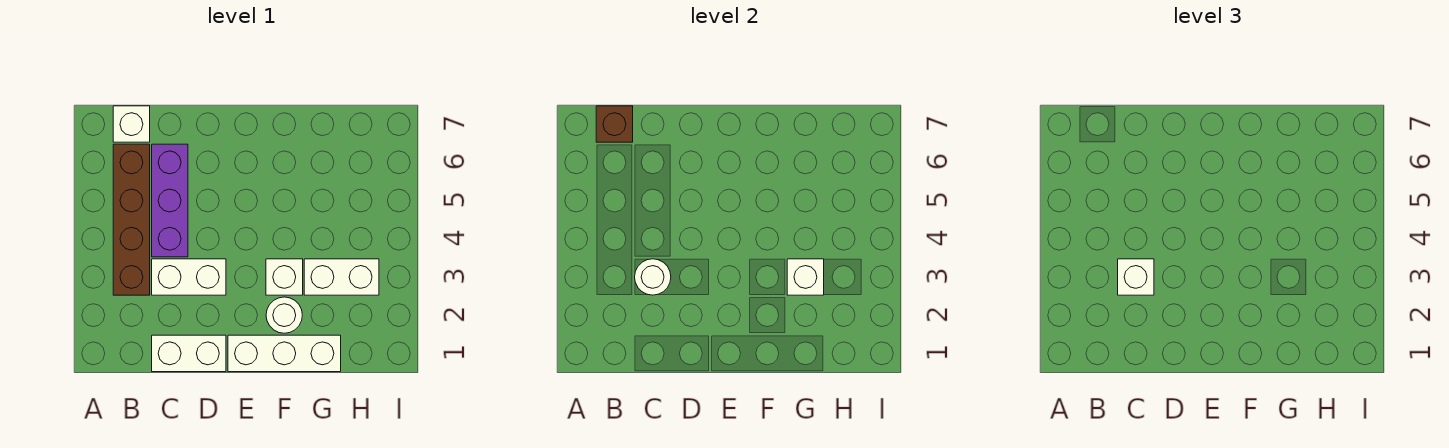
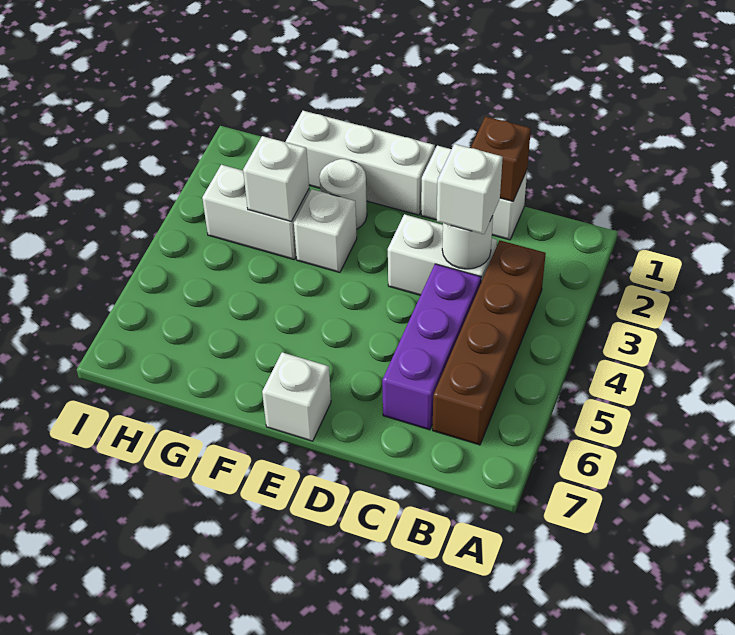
white brick B7 level 1 -> white brick E7 level 1
brown brick B7 level 2 -> brown brick C1 level 2

